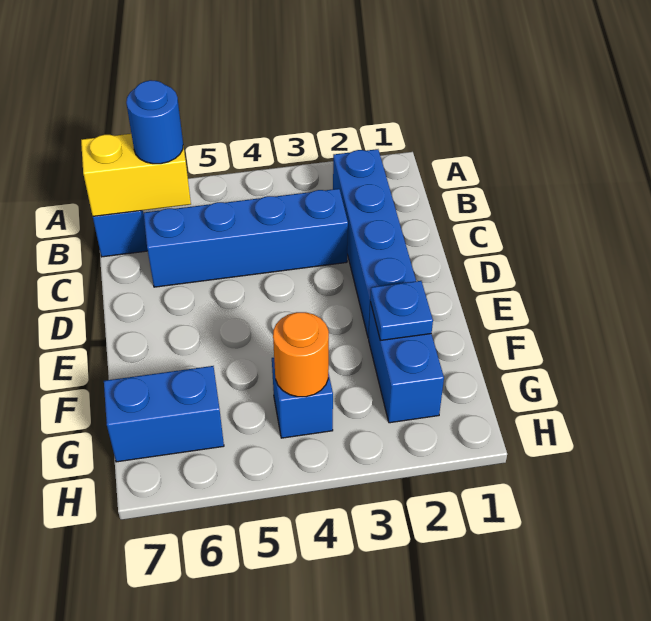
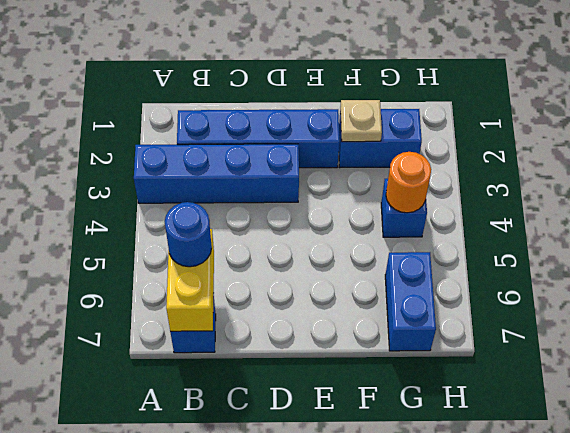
blue brick C3:C6 level 1 -> blue brick A3:D3 level 1
blue plate F2 level 2 -> tan plate F2 level 2

